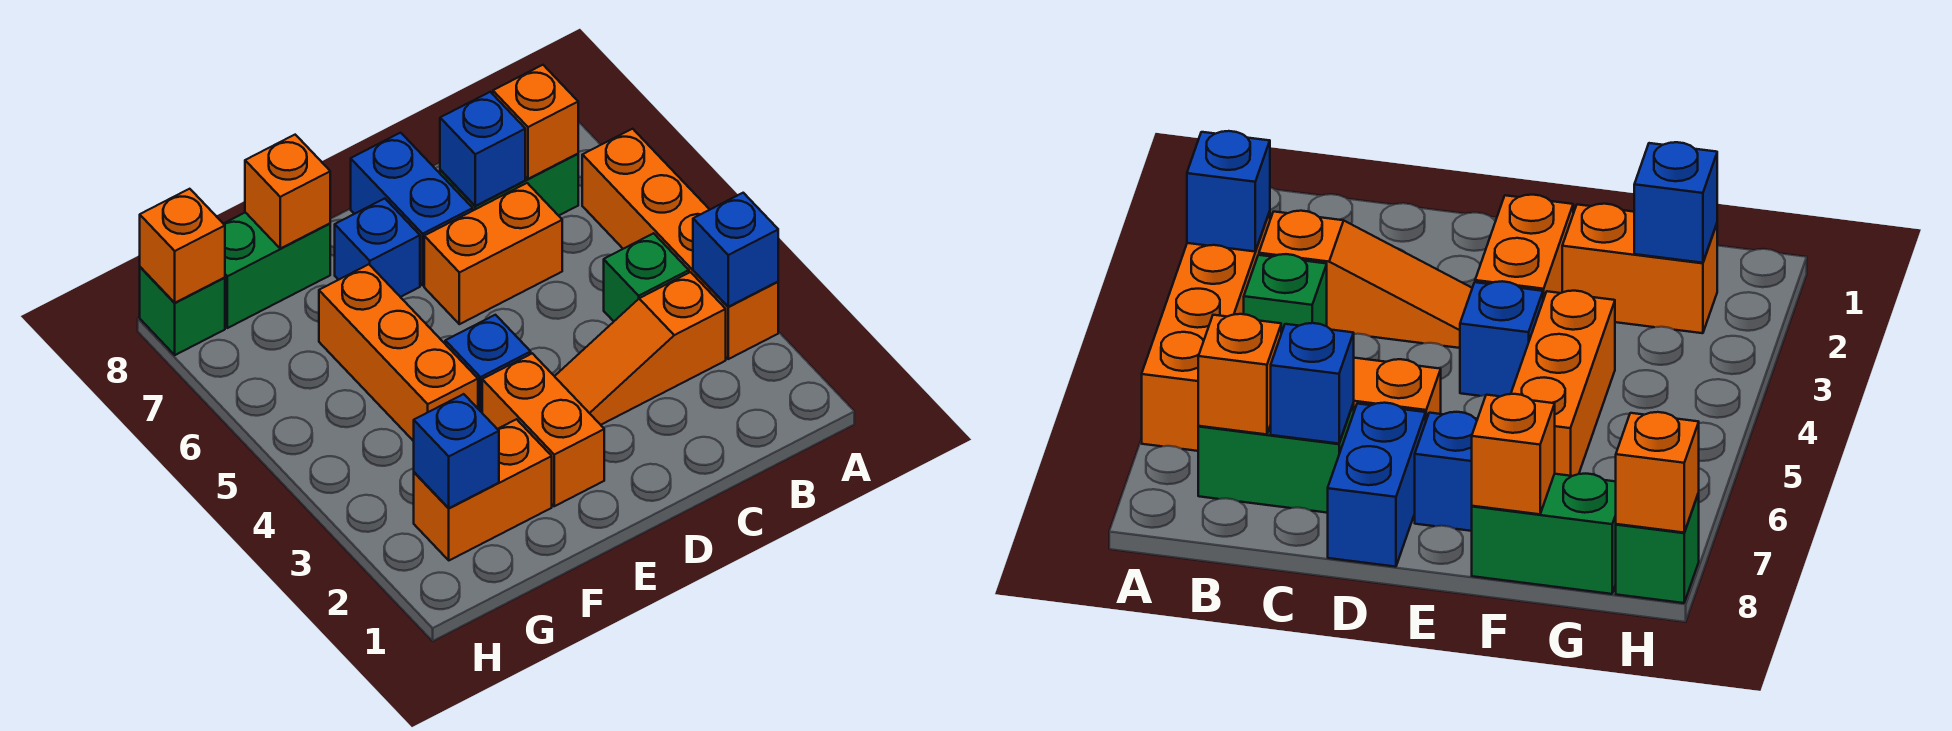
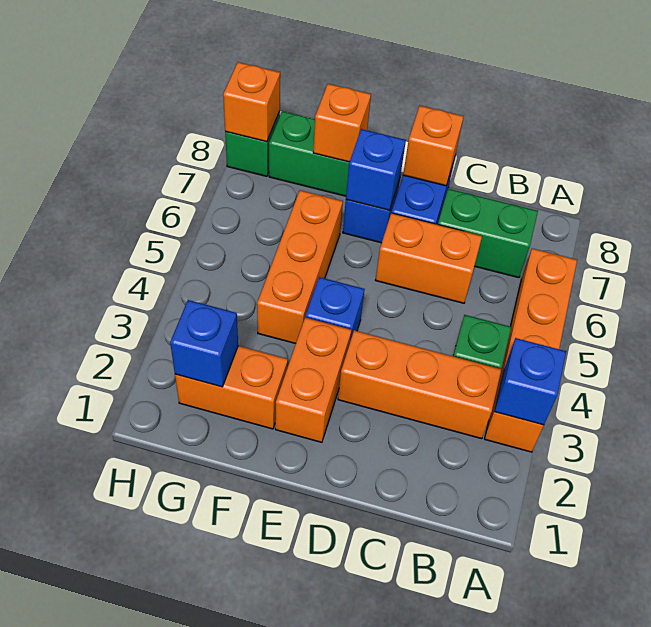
orange slope B3:D3 level 1 top B -> orange brick B3:D3 level 1
orange brick B7 level 2 -> orange brick D8 level 2
blue brick C7 level 2 -> blue brick E7 level 2

